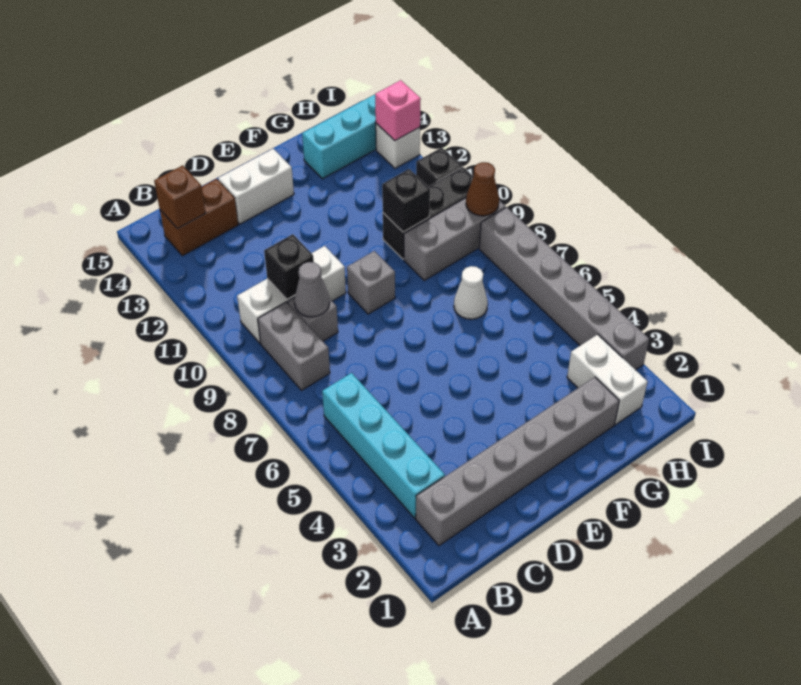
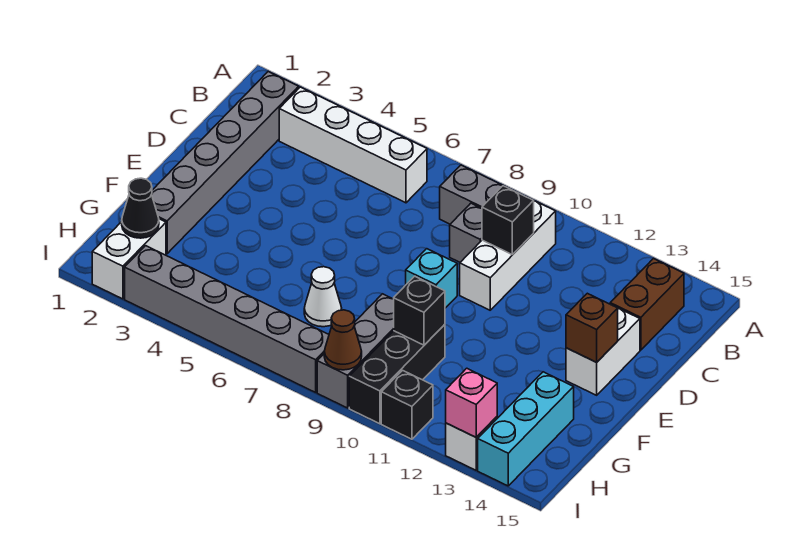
cyan brick B3:B6 level 1 -> white brick B3:B6 level 1
brown brick B14 level 2 -> brown brick E14 level 2
grey cone C9 level 2 -> none
grey brick E9 level 1 -> cyan brick E9 level 1
white brick H2:H3 level 1 -> white brick H2:I2 level 1
none -> black cone H2 level 2

